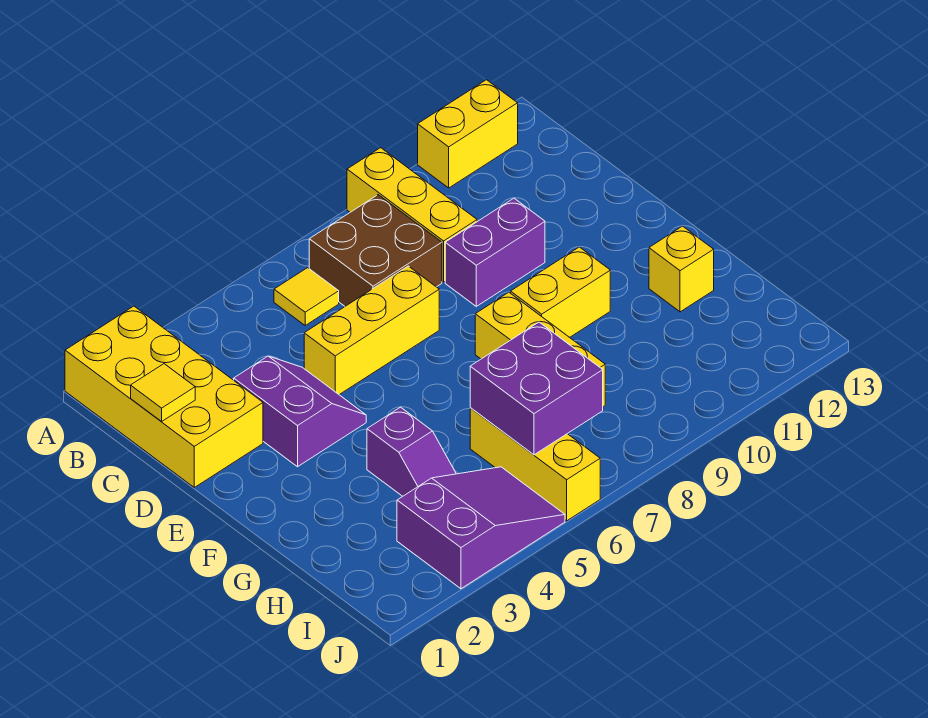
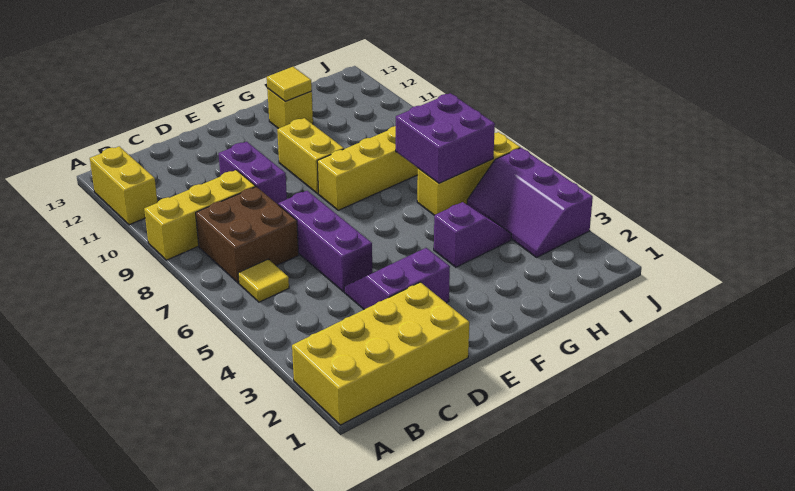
yellow tile C1 level 2 -> yellow tile G12 level 2
yellow brick D5:D7 level 1 -> purple brick D5:D7 level 1
purple slope I3:J5 level 1 top 3 -> purple slope I3:J5 level 1 top J

